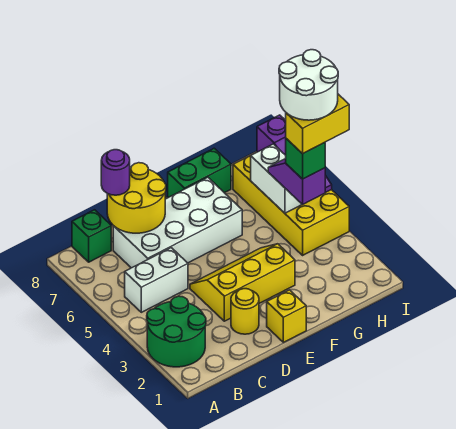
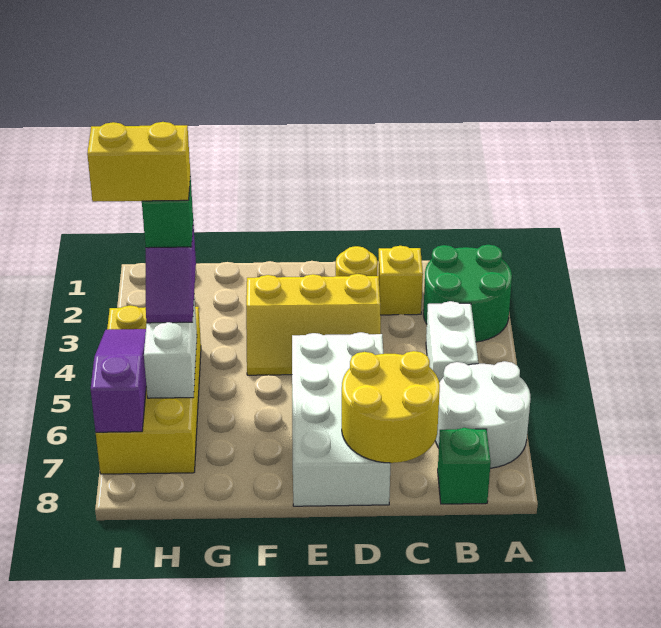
white brick B5:C5 level 1 -> white brick B4:B5 level 1
white brick C6:F7 level 1 -> white brick D5:E8 level 1
purple round brick C8 level 3 -> none
yellow brick E1 level 1 -> yellow brick C2 level 1
green brick F8:G8 level 1 -> none
white round brick H4:I5 level 6 -> white round brick A6:B7 level 1

